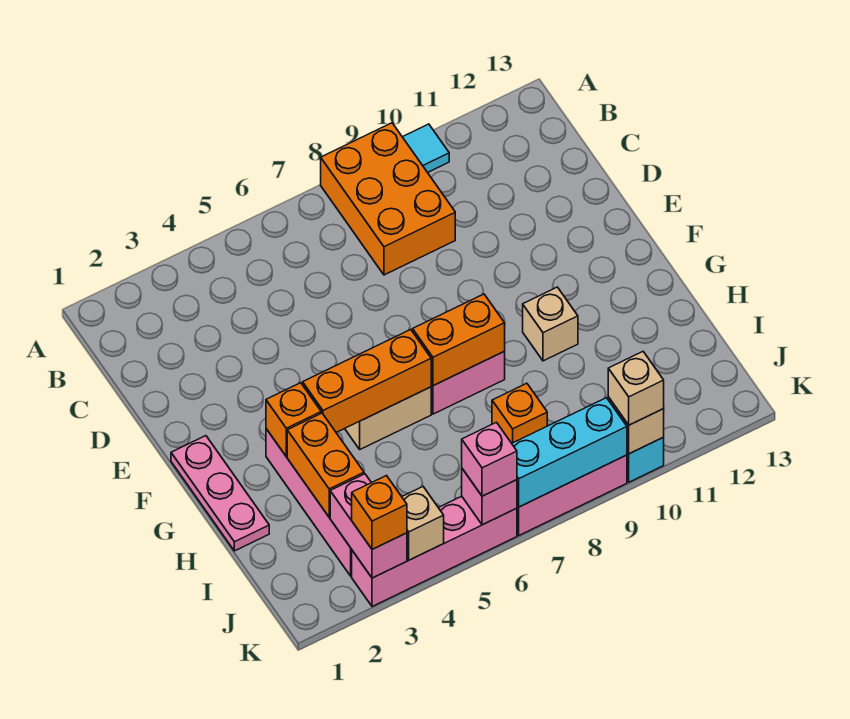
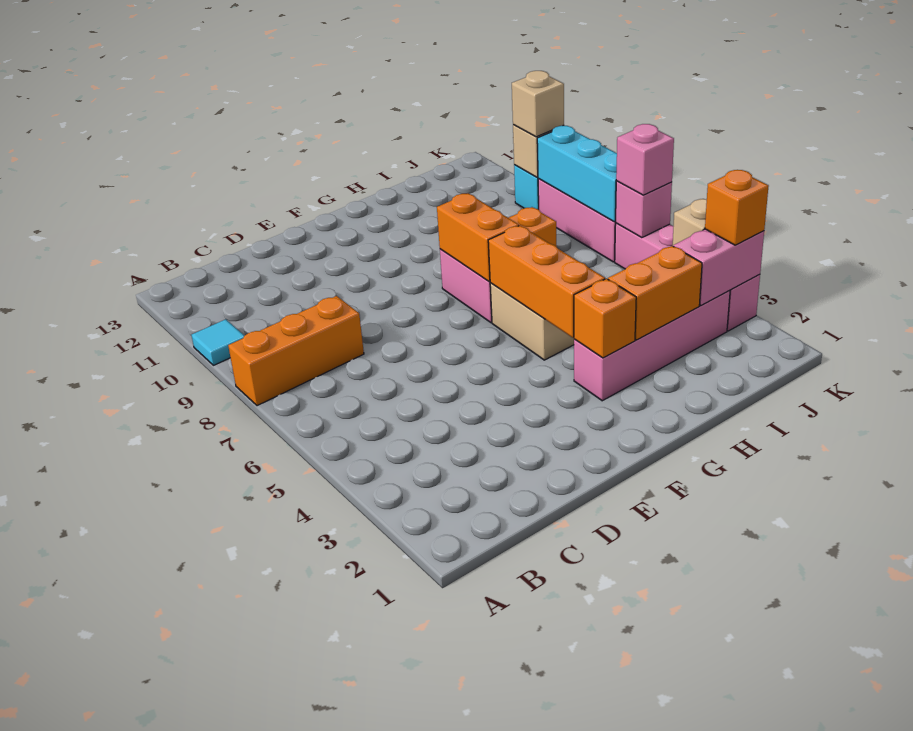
orange brick A8:C9 level 1 -> orange brick A8:C8 level 1
pink plate F1:H1 level 1 -> none
tan brick G10 level 1 -> none

